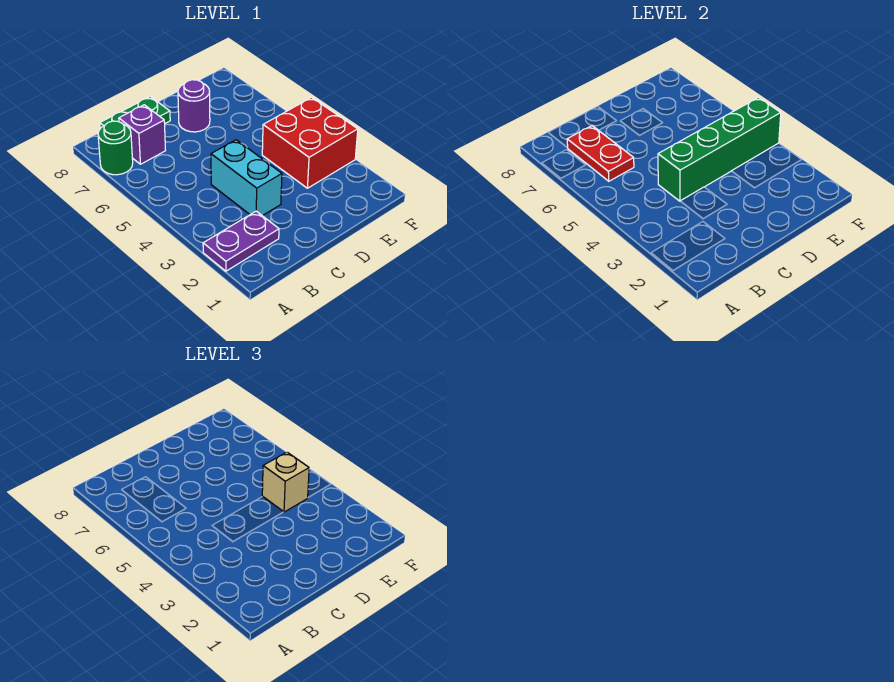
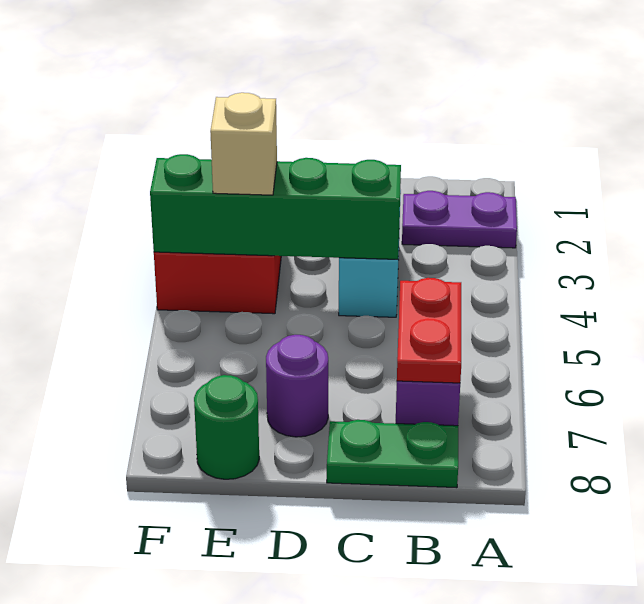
green round brick A7 level 1 -> green round brick E8 level 1

